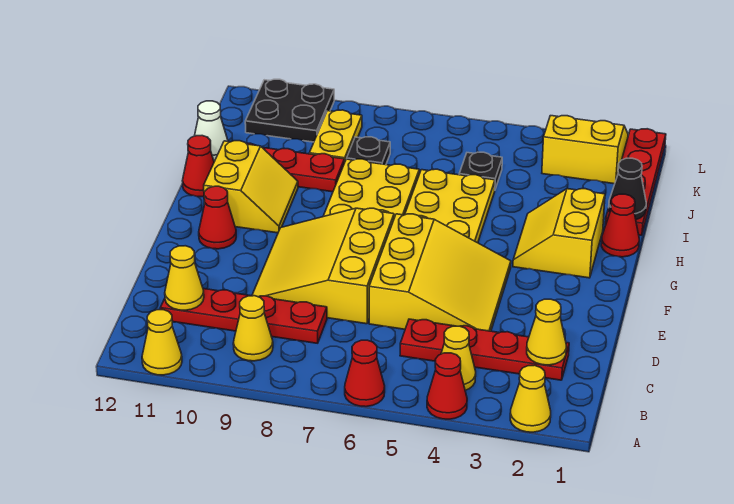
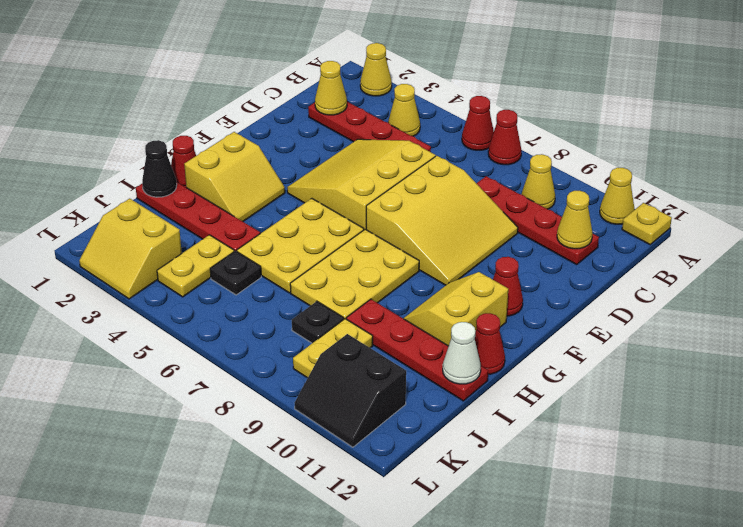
red cone A4 level 1 -> red cone A7 level 1
none -> yellow plate A12 level 1
red plate I1:L1 level 1 -> red plate I1:I4 level 1
none -> yellow plate J4:K4 level 1
black plate K10:L11 level 1 -> black slope K10:L11 level 1 top K

